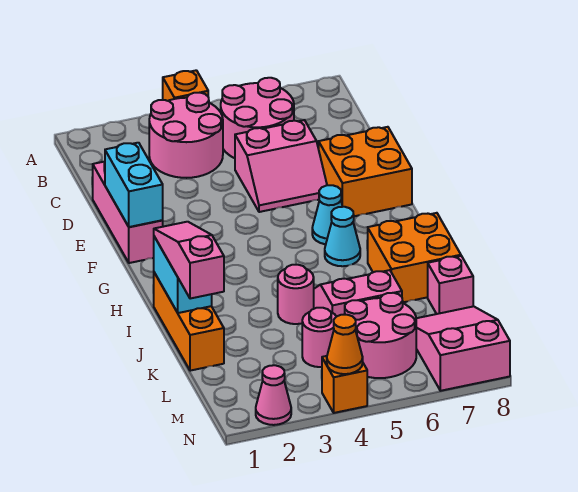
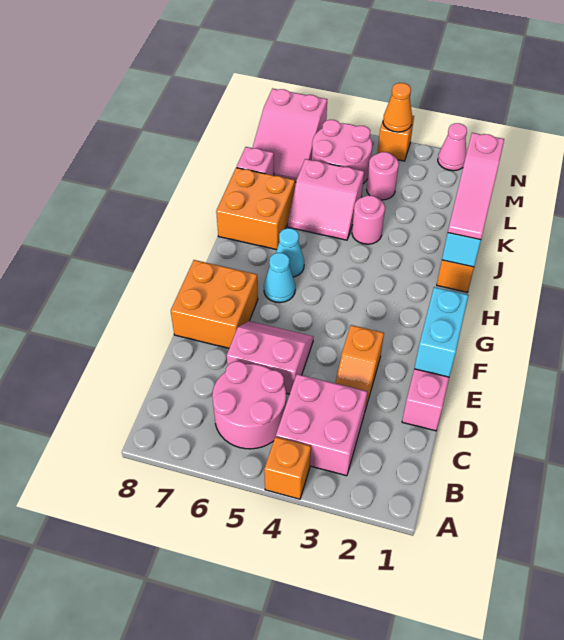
pink round brick B3:C4 level 1 -> pink brick B3:C4 level 1
none -> orange slope D3:E3 level 1 top E

